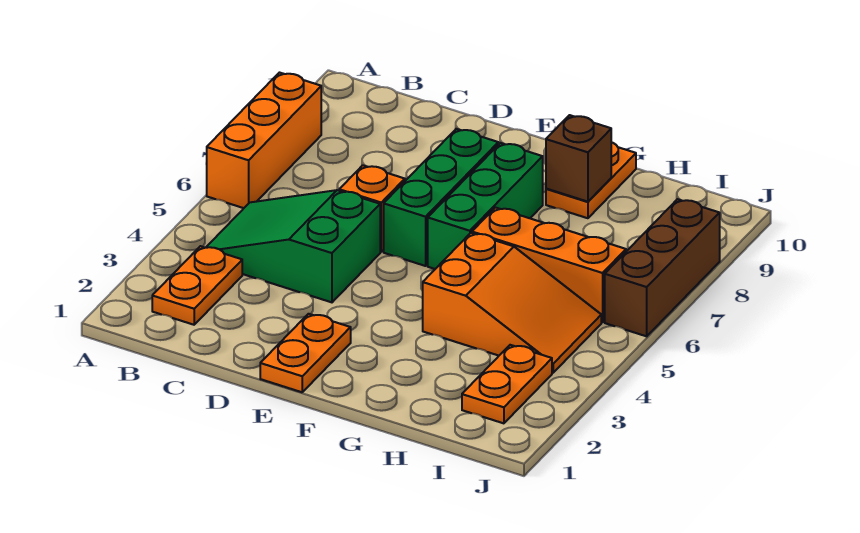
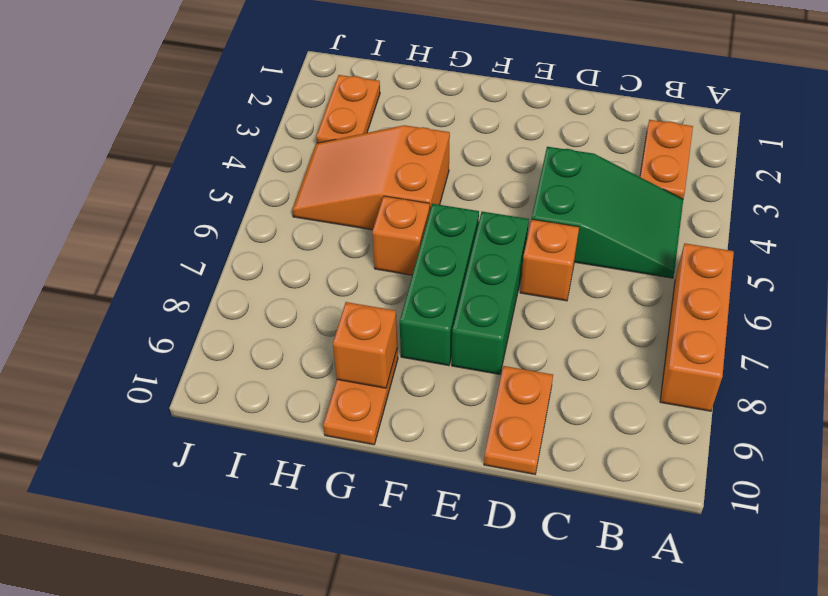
orange plate E1:E2 level 1 -> orange plate D9:D10 level 1
orange brick G6:I6 level 1 -> orange brick G6 level 1
brown brick G9 level 2 -> orange brick G9 level 2
brown brick J6:J8 level 1 -> none

